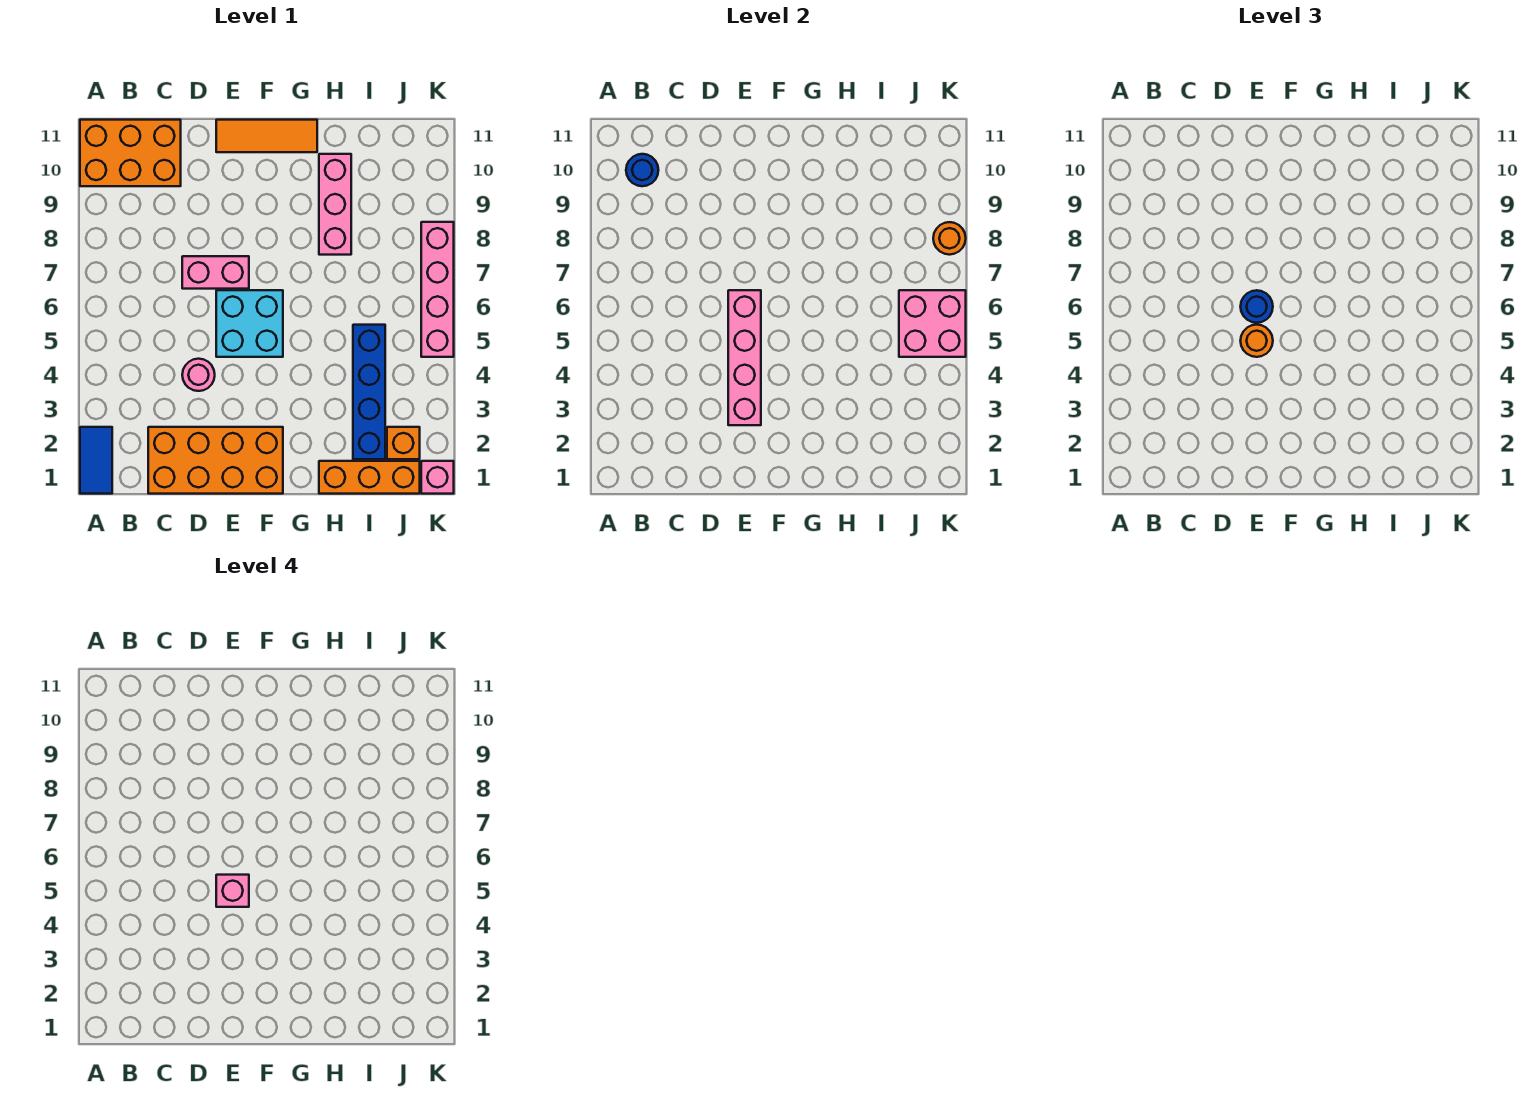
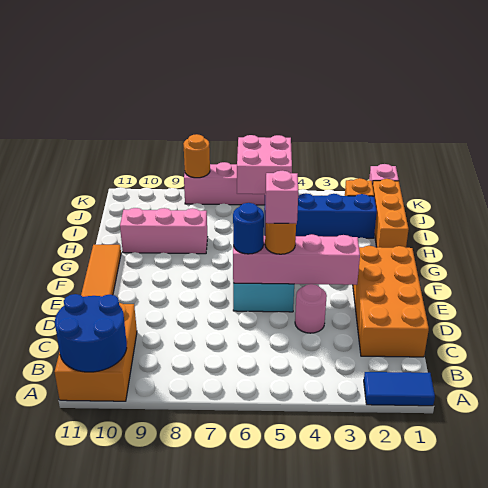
blue round brick B10 level 2 -> blue round brick A10:B11 level 2
pink brick D7:E7 level 1 -> none

